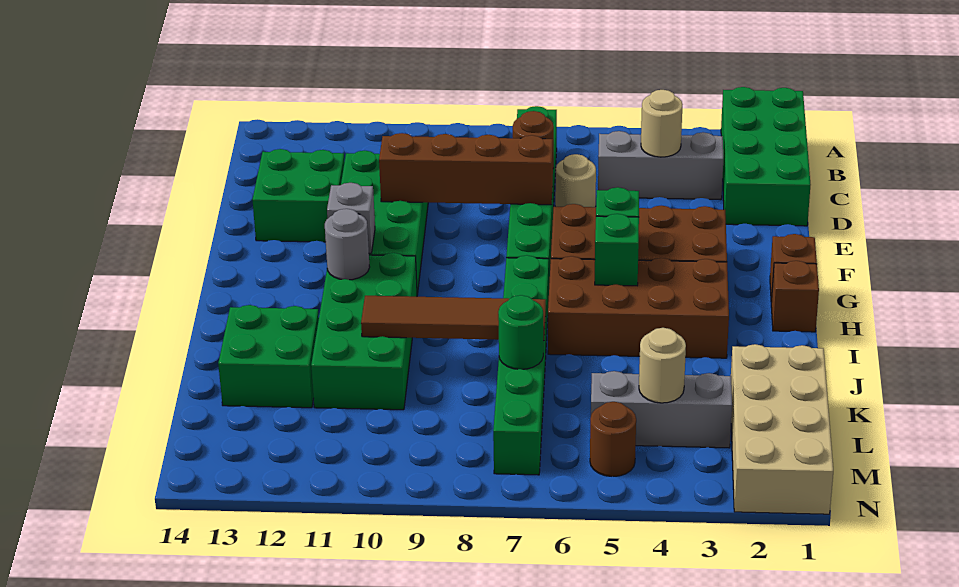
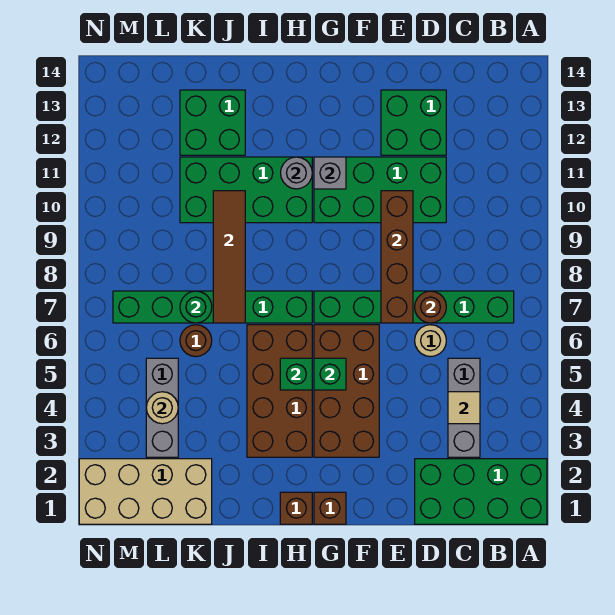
tan round brick C4 level 2 -> tan tile C4 level 2
brown round brick M5 level 1 -> brown round brick K6 level 1

